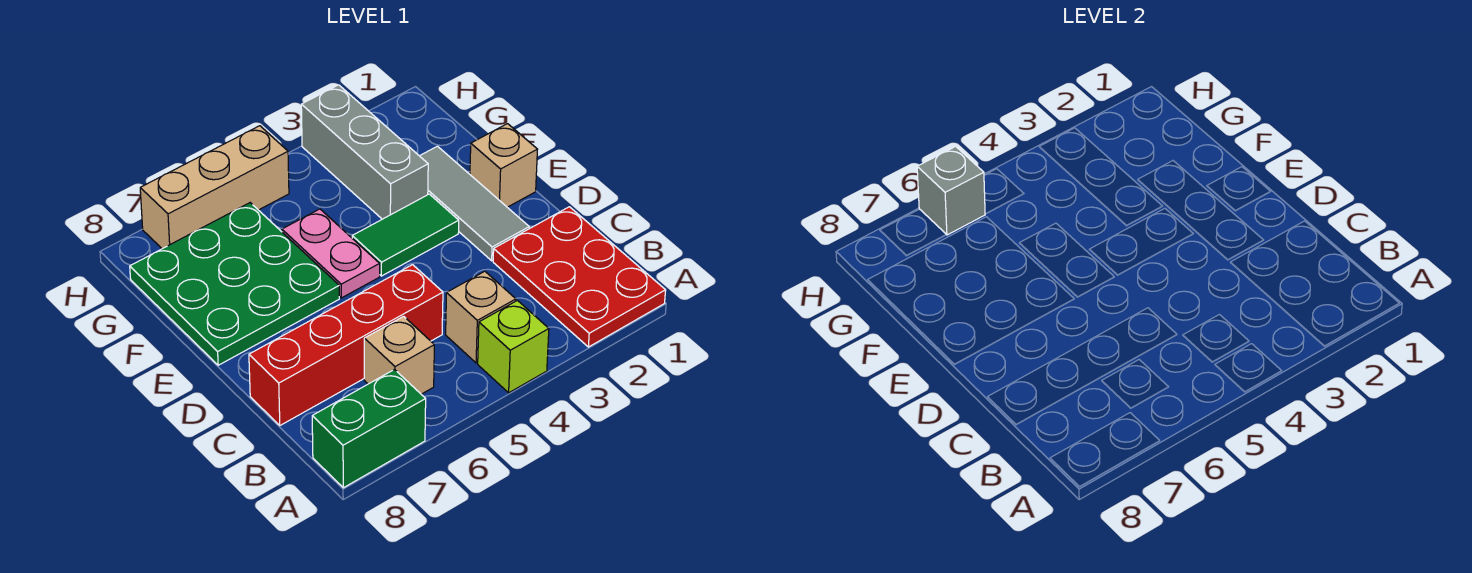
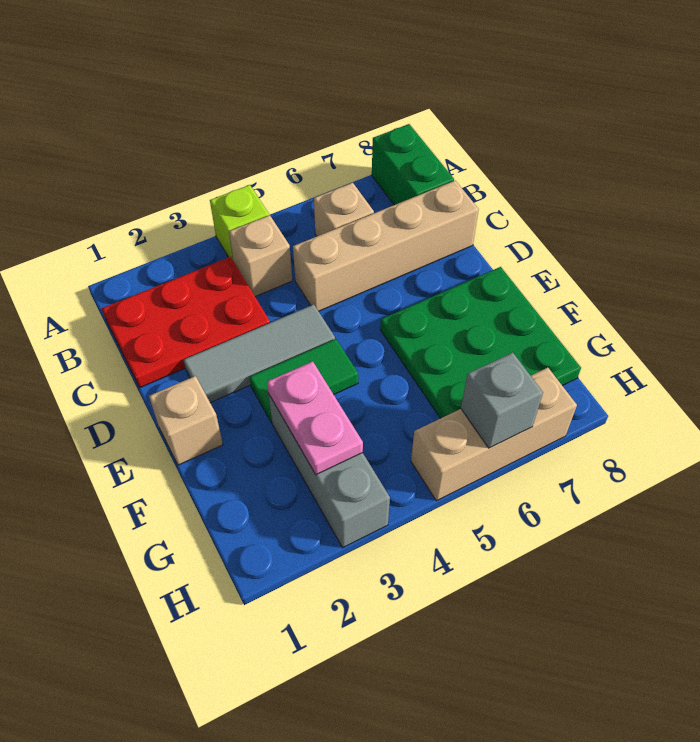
red plate A1:C2 level 1 -> red plate B1:C3 level 1
green brick A7:A8 level 1 -> green brick A8:B8 level 1
red brick C5:C8 level 1 -> tan brick C5:C8 level 1
grey tile D2:F2 level 1 -> grey tile D2:D4 level 1
pink plate E5:F5 level 1 -> pink plate F3:G3 level 2

